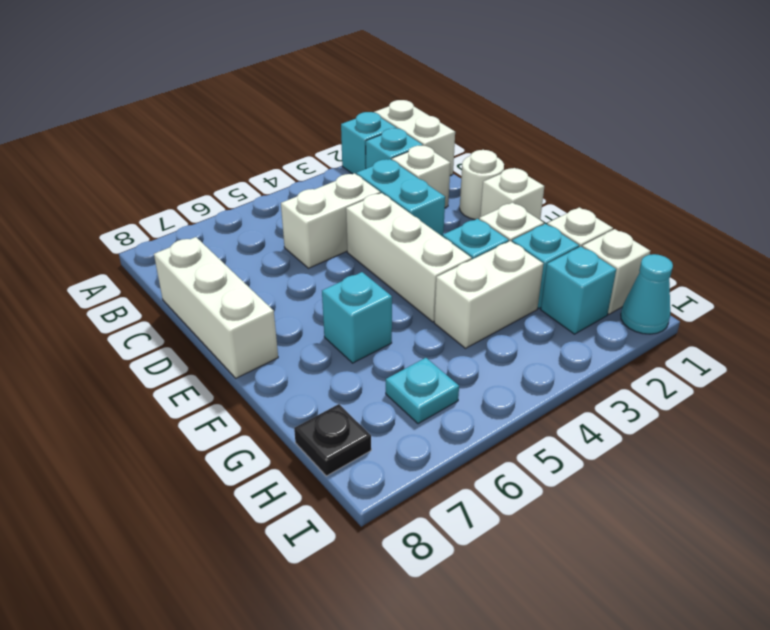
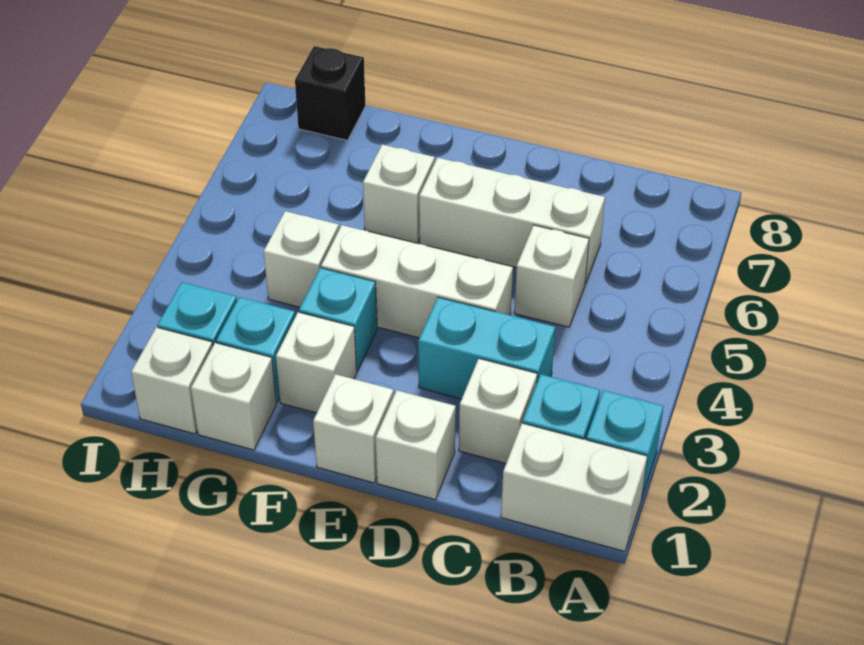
white brick C4:C5 level 1 -> white brick C5 level 1
white brick C8:E8 level 1 -> white brick C6:E6 level 1
white round brick D1 level 1 -> white brick D1 level 1
cyan brick F6 level 1 -> white brick F6 level 1
white brick G3:G4 level 1 -> white brick G4 level 1
cyan plate H6 level 1 -> none
black plate H8 level 1 -> black brick H8 level 1
cyan cone I1 level 1 -> none

